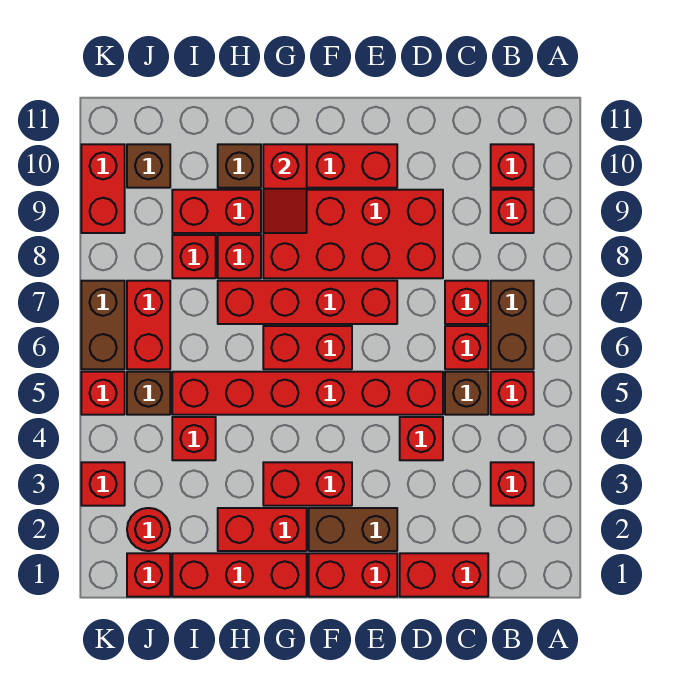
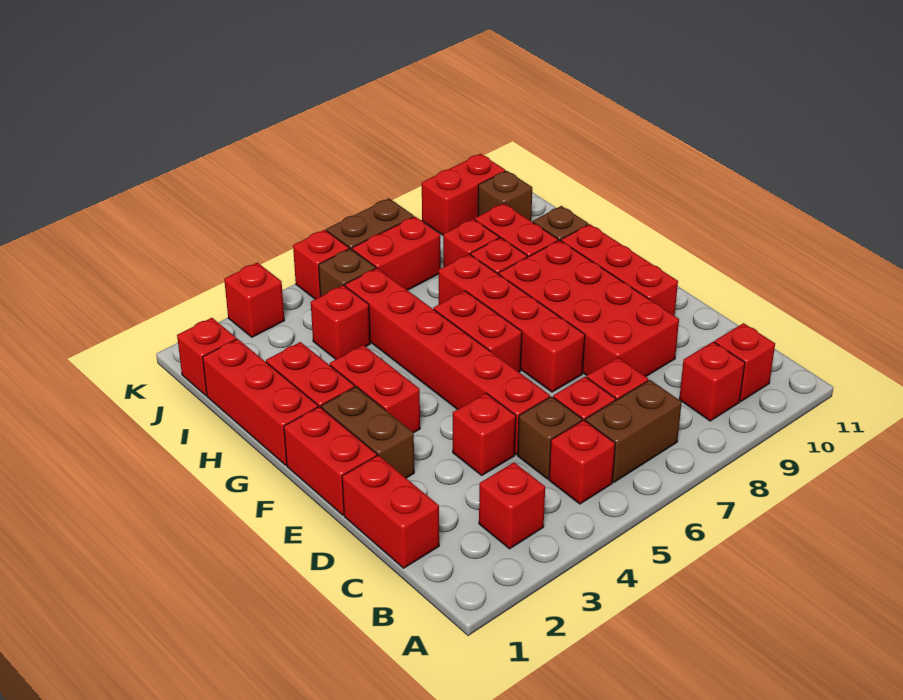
red slope G9:G10 level 2 top 10 -> none
red round brick J2 level 1 -> none

